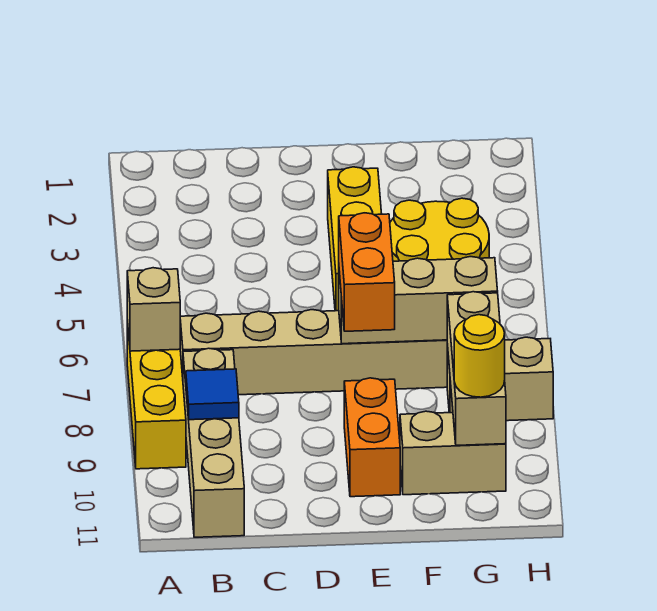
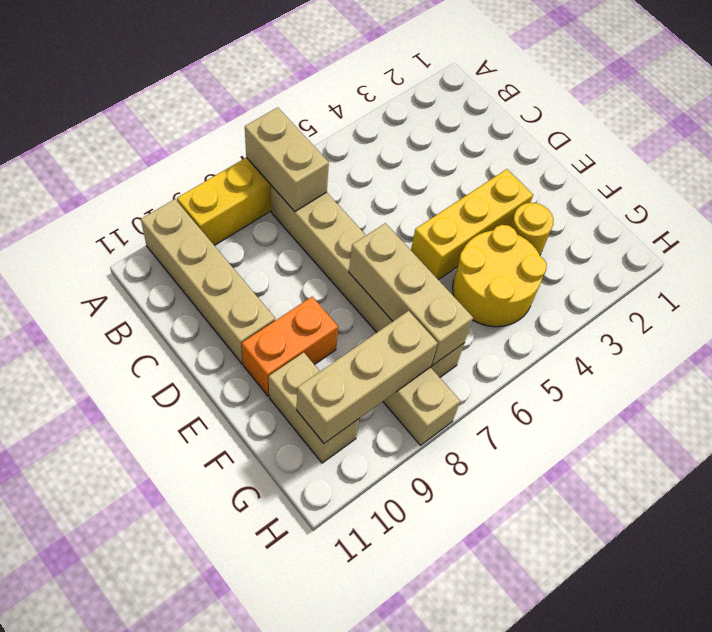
tan brick A7 level 2 -> tan brick A7:B7 level 2
tan brick B8:B11 level 1 -> tan brick A10:D10 level 1
blue tile B9 level 2 -> none
orange brick E7:E8 level 3 -> none
yellow round brick G10 level 3 -> yellow round brick F3 level 1

